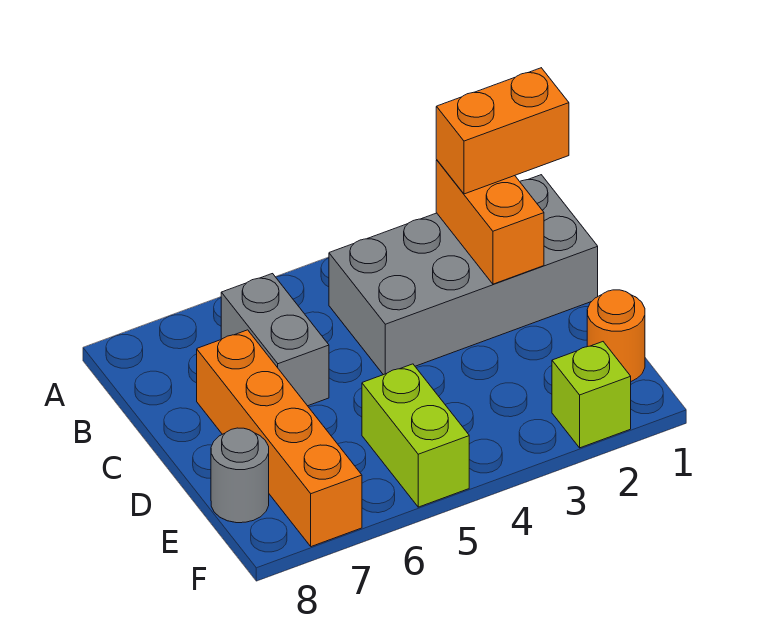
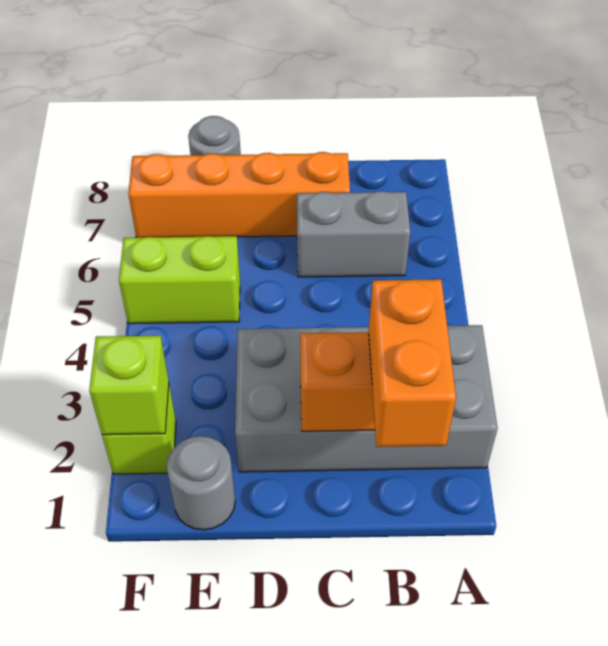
grey brick B1:C4 level 1 -> grey brick A2:D3 level 1
orange round brick E1 level 1 -> grey round brick E1 level 1
none -> lime brick F2 level 2

